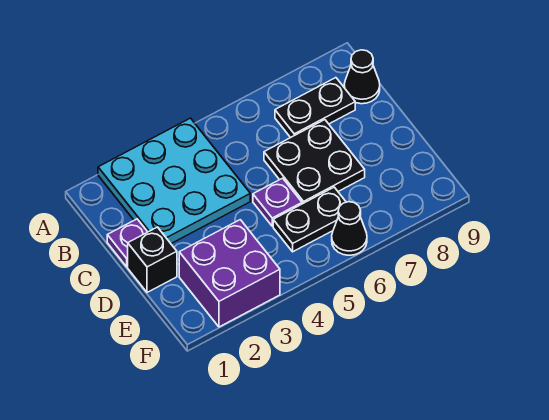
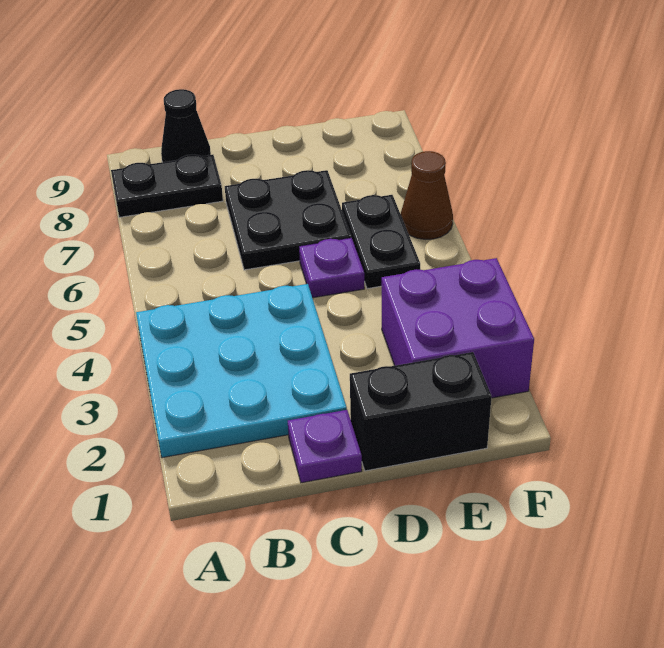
black plate B7:B8 level 1 -> black plate A8:B8 level 1
black brick D1 level 1 -> black brick D1:E1 level 1
black cone F6 level 1 -> brown cone F6 level 1

